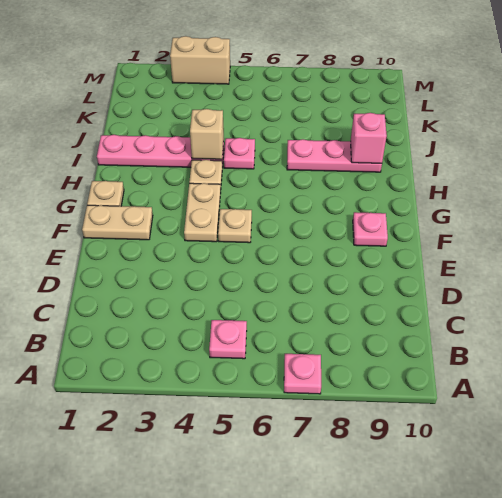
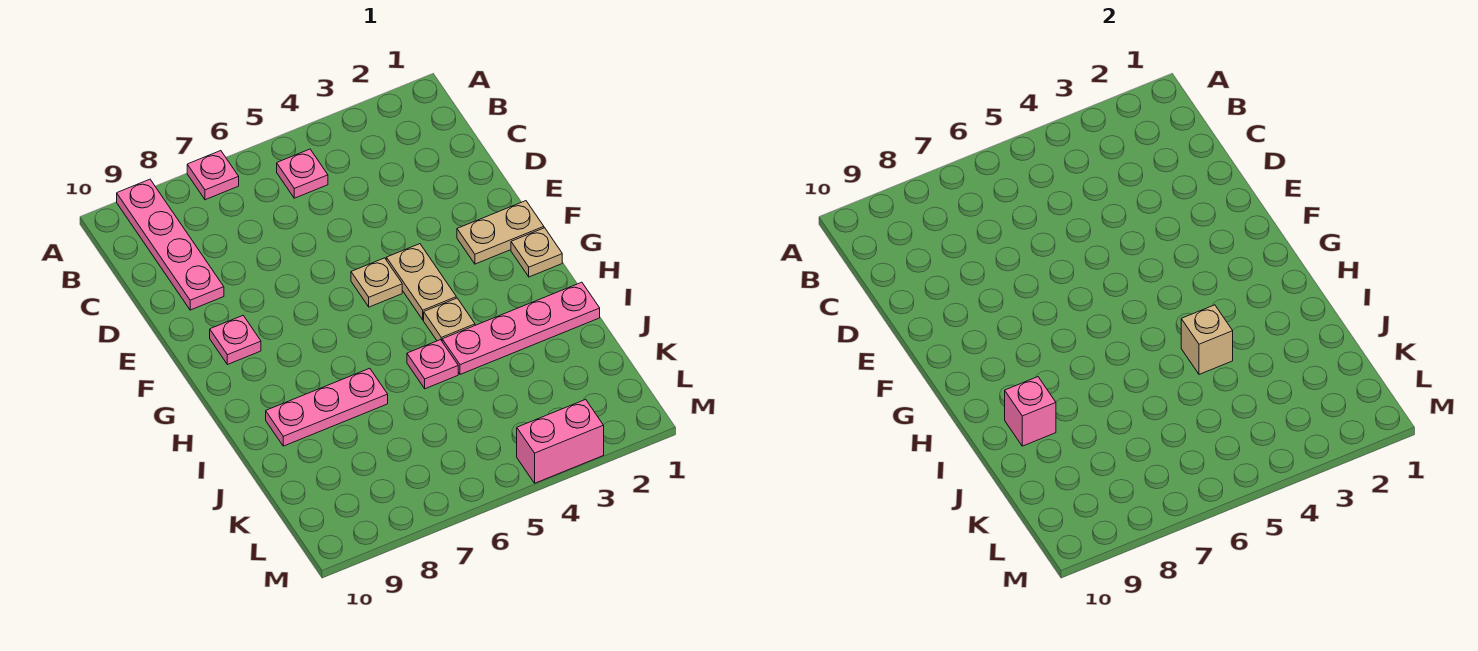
none -> pink plate A9:D9 level 1
tan brick M3:M4 level 1 -> pink brick M3:M4 level 1

